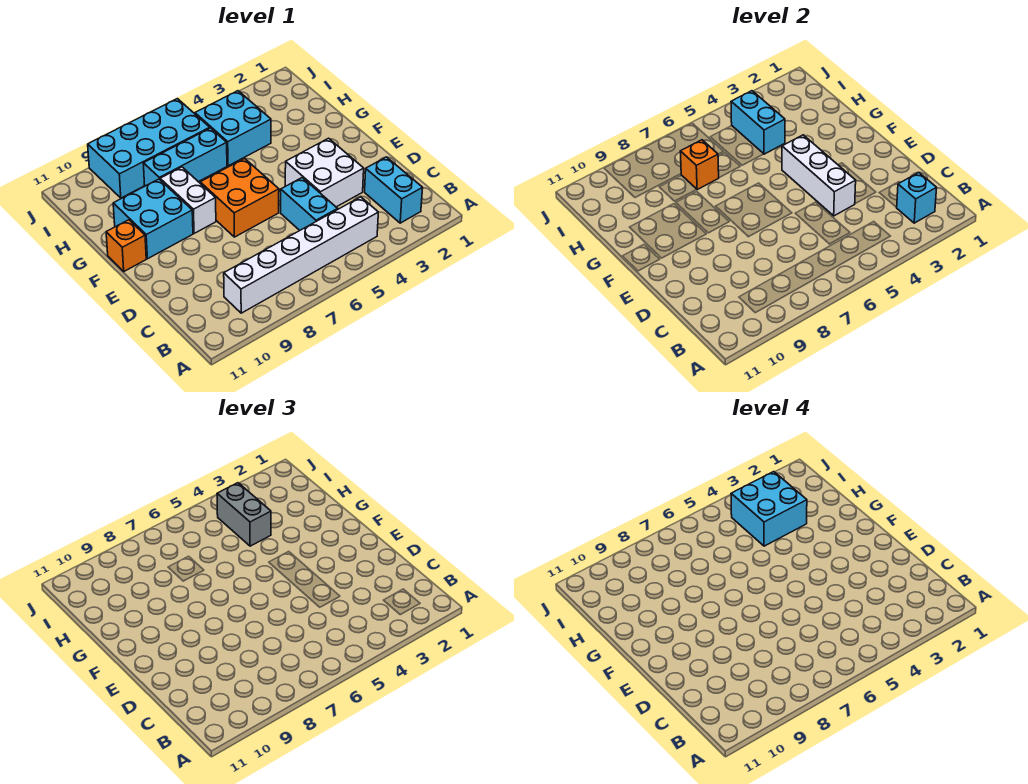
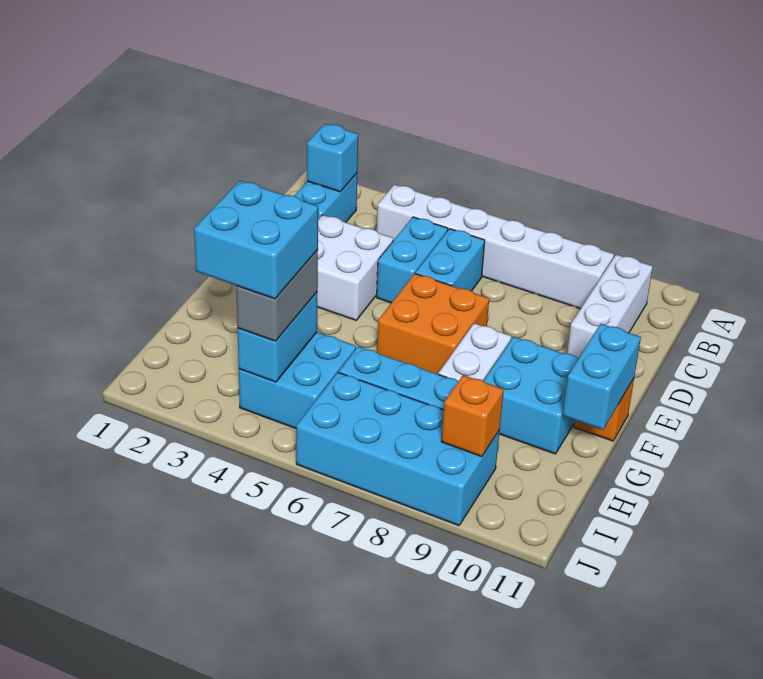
none -> cyan brick C6:D6 level 1
white brick D4:F4 level 2 -> white brick B10:D10 level 1
none -> cyan brick F11:G11 level 2
orange brick H7 level 2 -> orange brick I9 level 2

